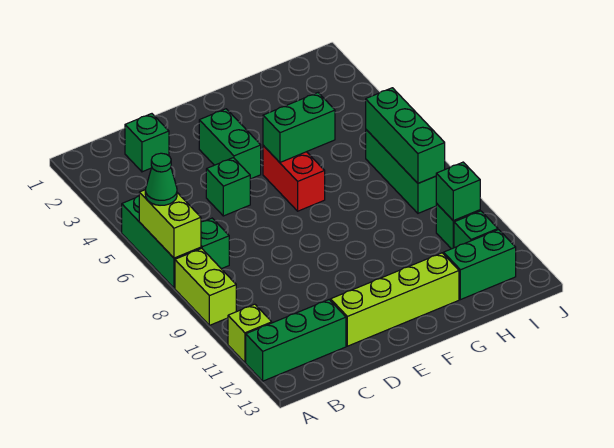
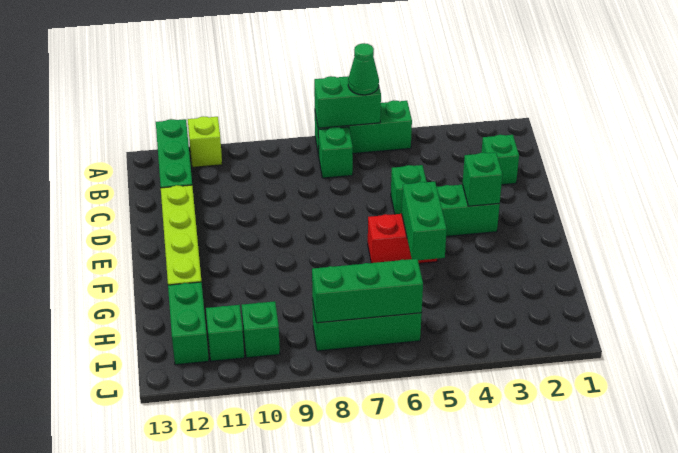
lime brick A6:A7 level 2 -> green brick A6:A7 level 2
lime brick A8:A9 level 1 -> none
green brick I10 level 2 -> green brick E3 level 2

